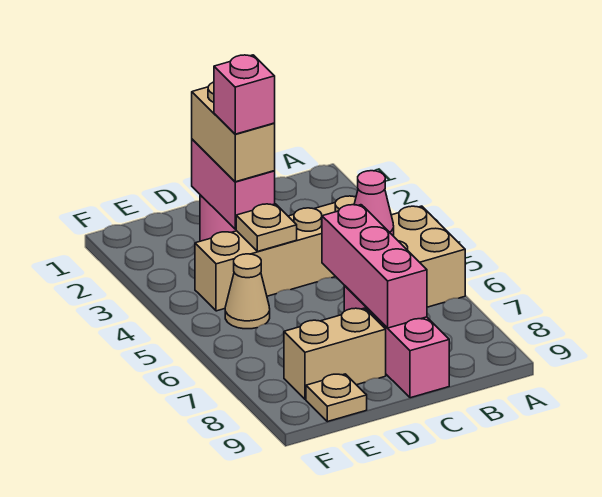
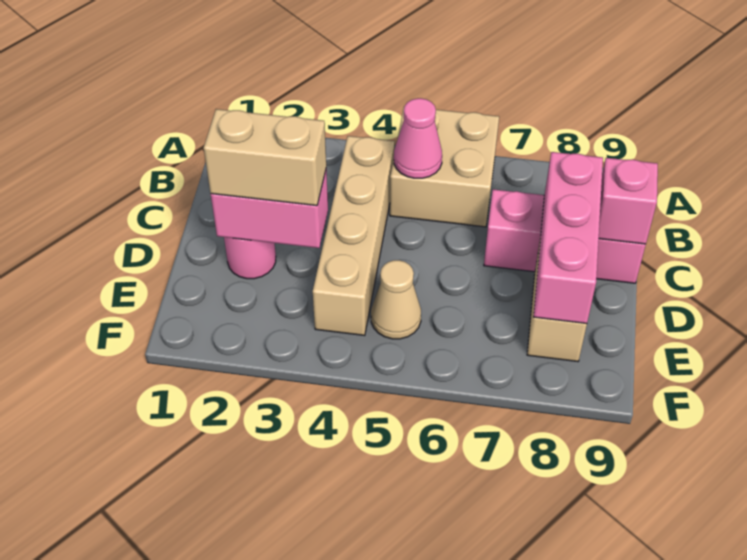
pink brick C6:C8 level 2 -> pink brick C8:E8 level 2
pink brick D3 level 4 -> pink brick C9 level 2
tan plate D4 level 2 -> none
tan plate E9 level 1 -> none

